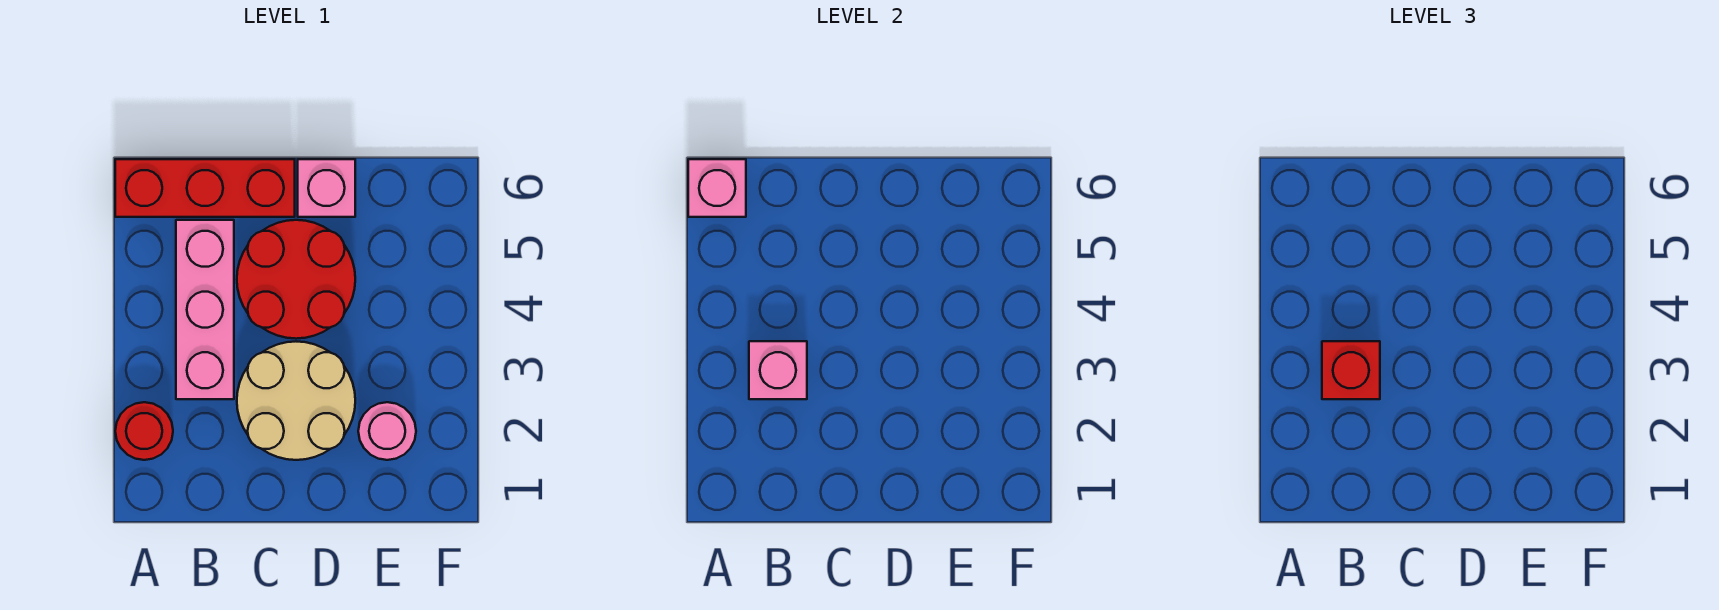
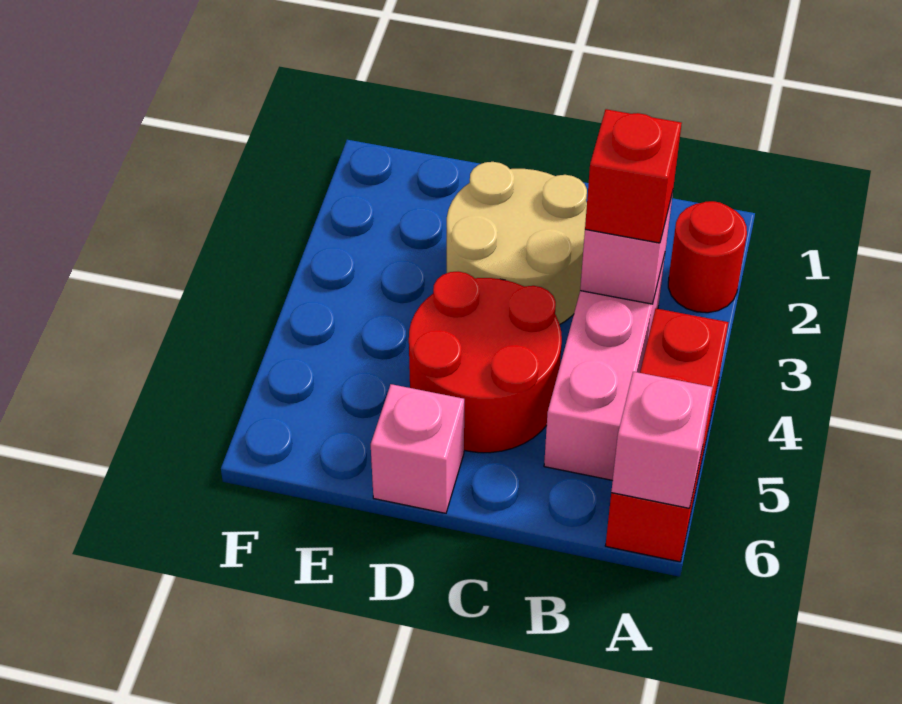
red brick A6:C6 level 1 -> red brick A4:A6 level 1
pink round brick E2 level 1 -> none

